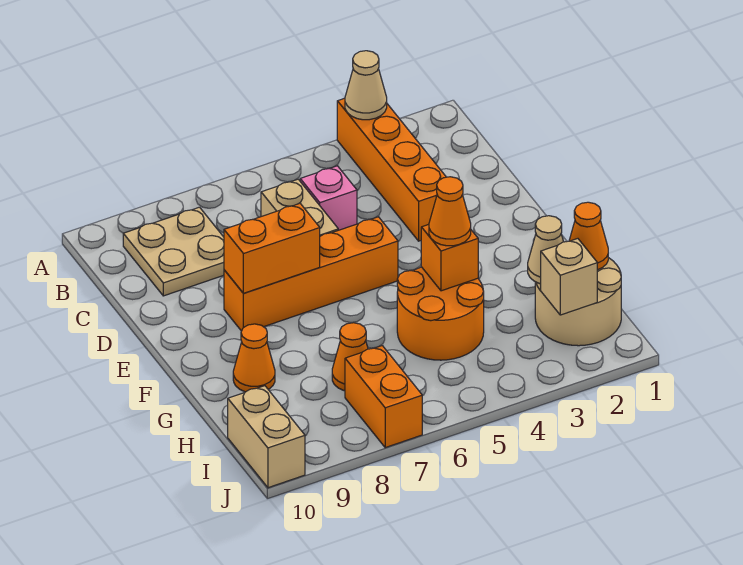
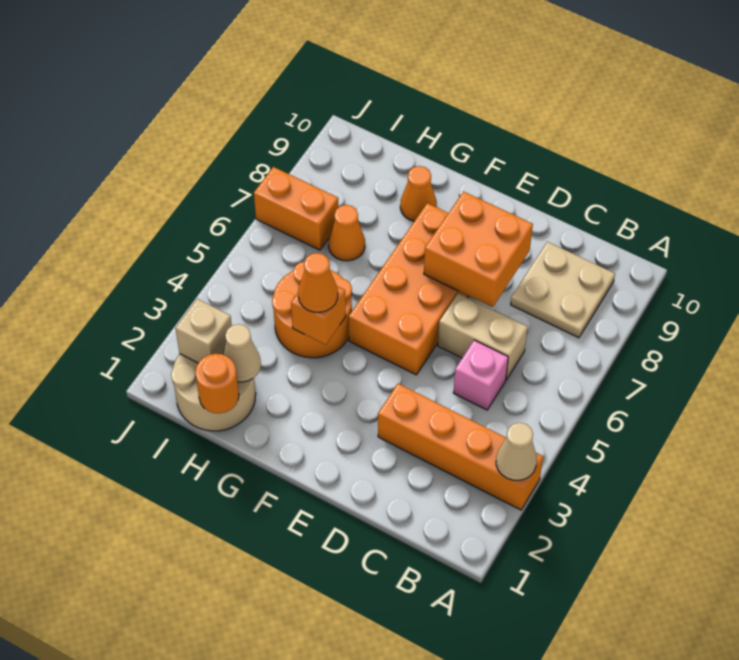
orange brick E5:E8 level 1 -> orange brick E5:F8 level 1
orange brick E7:E8 level 2 -> orange brick D7:E8 level 2
orange cone H1 level 2 -> orange round brick H1 level 2
tan brick I10:J10 level 1 -> none

